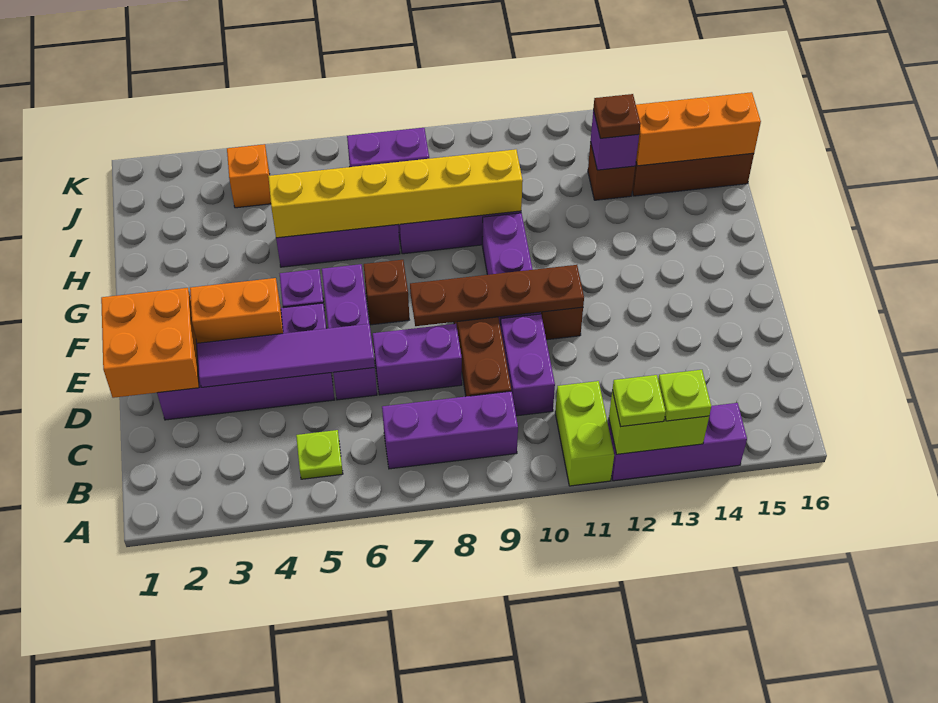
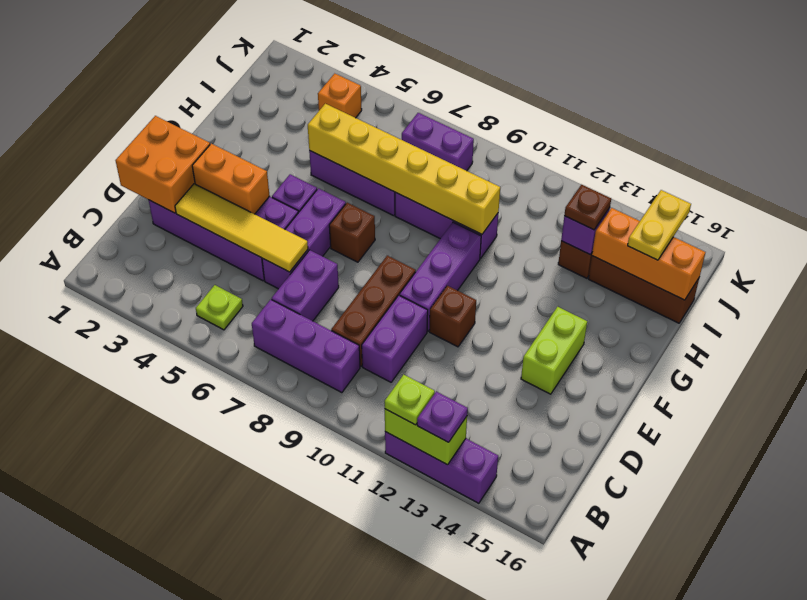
lime brick A11:B11 level 1 -> lime brick E14:F14 level 1
lime plate A13 level 3 -> purple plate A13 level 3
purple tile D3:D6 level 2 -> yellow tile D3:D6 level 2
purple brick D7:D8 level 1 -> purple brick C7:D7 level 1
brown plate E8:E11 level 2 -> none
none -> yellow plate I15:J15 level 3

